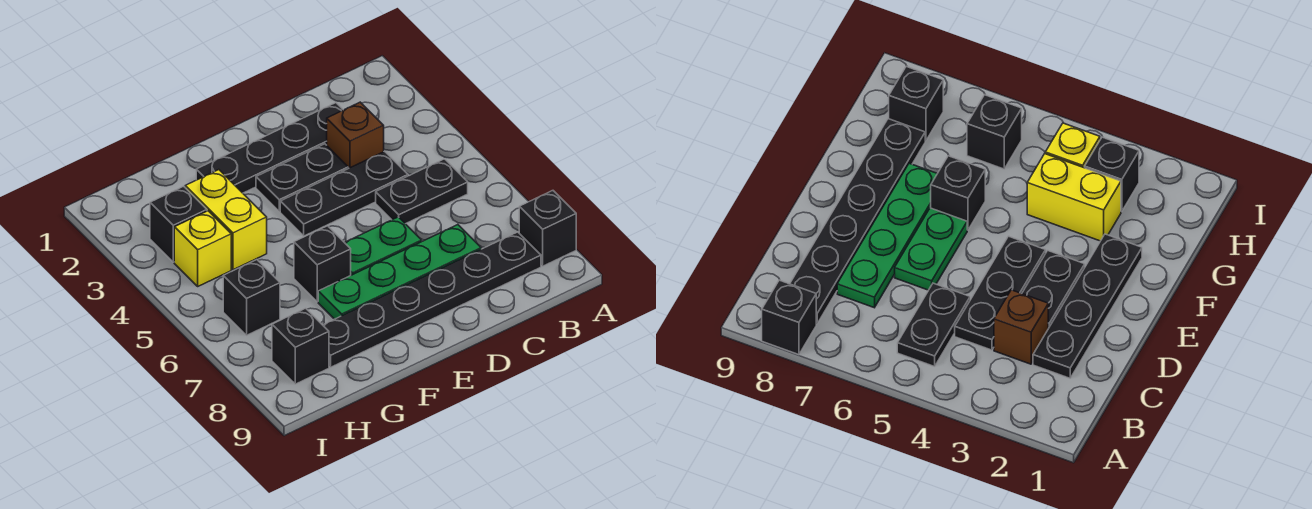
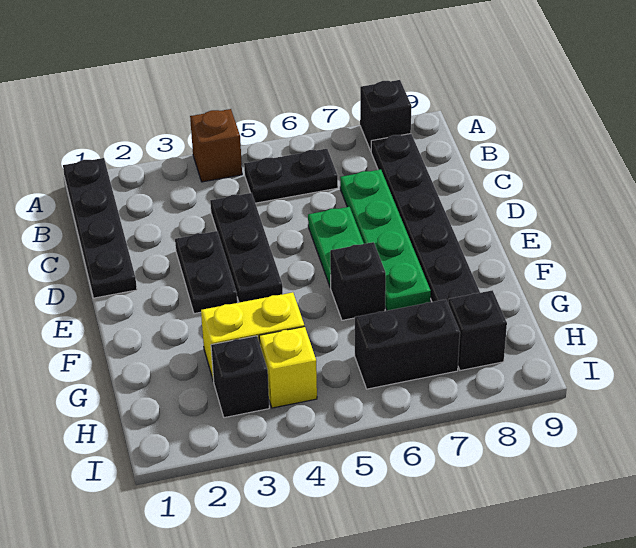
black plate B5:C5 level 1 -> black plate B5:B6 level 1
black plate C2:F2 level 1 -> black plate A1:D1 level 1
brown brick C3 level 1 -> brown brick A4 level 1
black brick H6 level 1 -> black brick H6:H7 level 1

